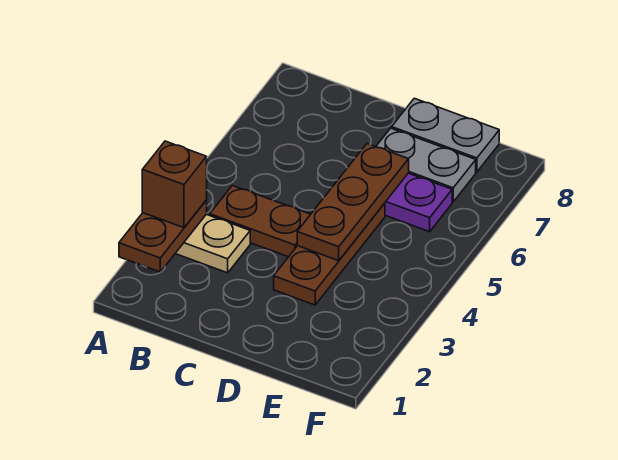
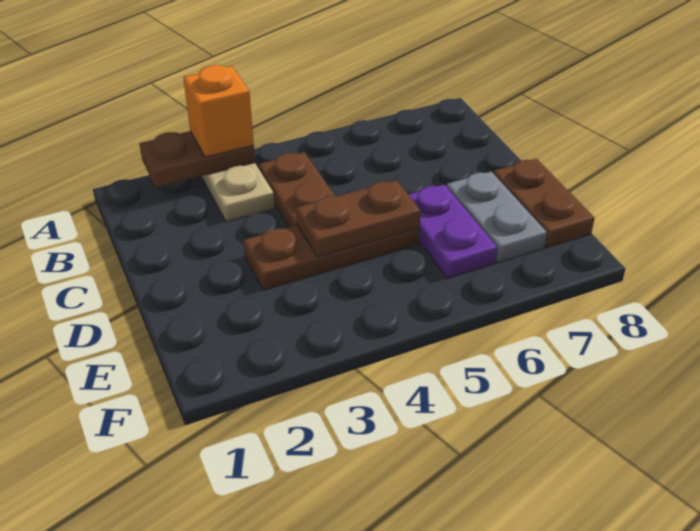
brown brick A3 level 3 -> orange brick A3 level 3
brown plate D4:D6 level 2 -> brown plate D4:D5 level 2
grey plate D8:E8 level 1 -> brown plate D8:E8 level 1

